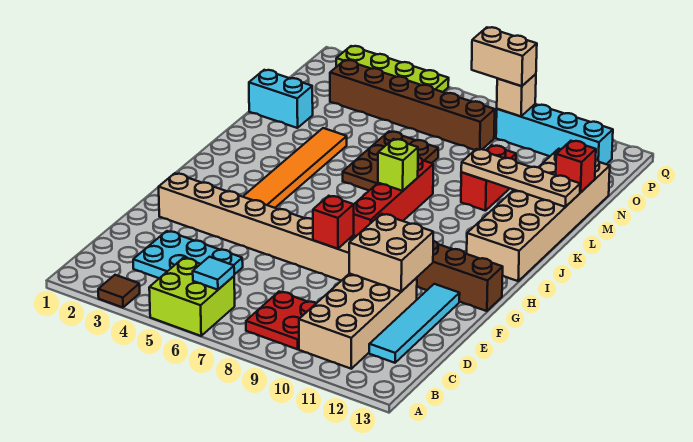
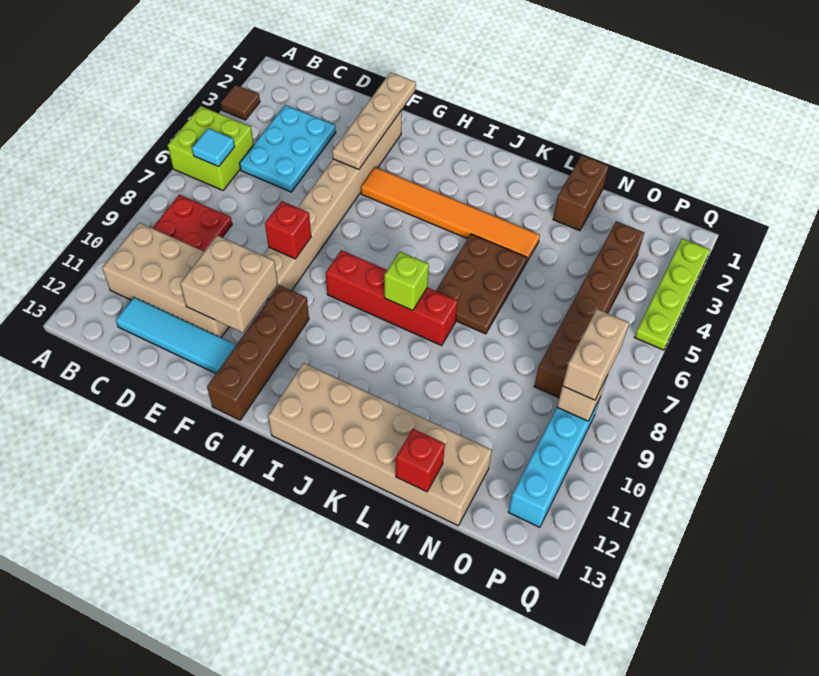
brown plate K6:M7 level 1 -> brown plate K5:L7 level 1
red brick L10:M10 level 1 -> none
tan plate L10:L13 level 2 -> tan plate F1:F4 level 2
cyan brick M1:M2 level 1 -> brown brick M1:M2 level 1

